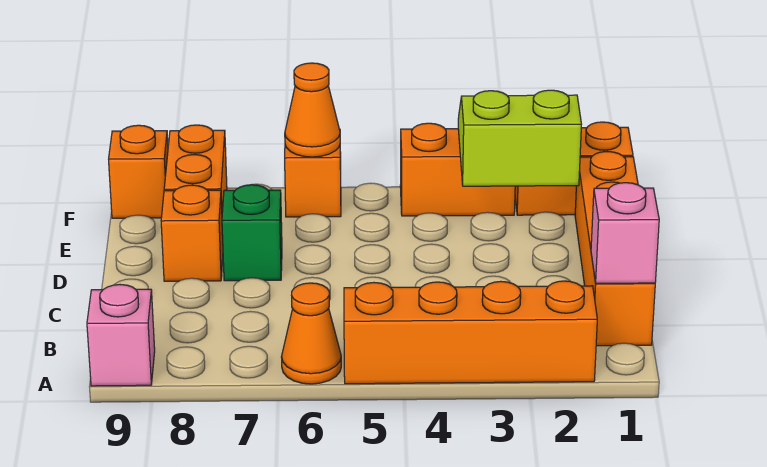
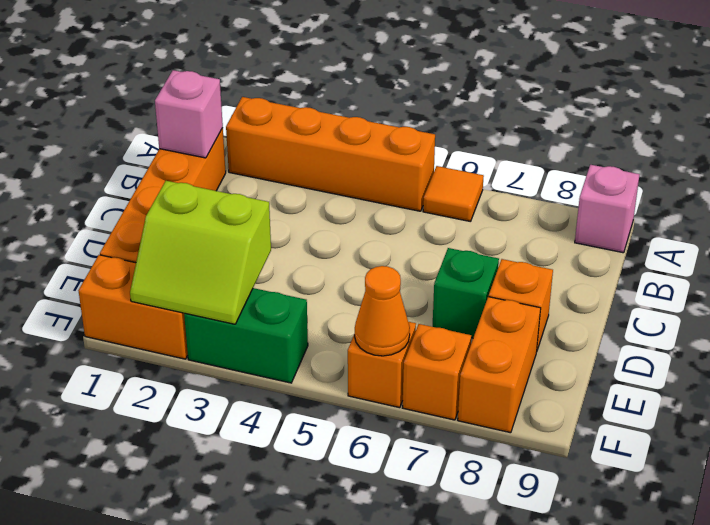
orange cone A6 level 1 -> orange tile A6 level 1
orange brick F3:F4 level 1 -> green brick F3:F4 level 1
orange brick F9 level 1 -> orange brick F7 level 1

